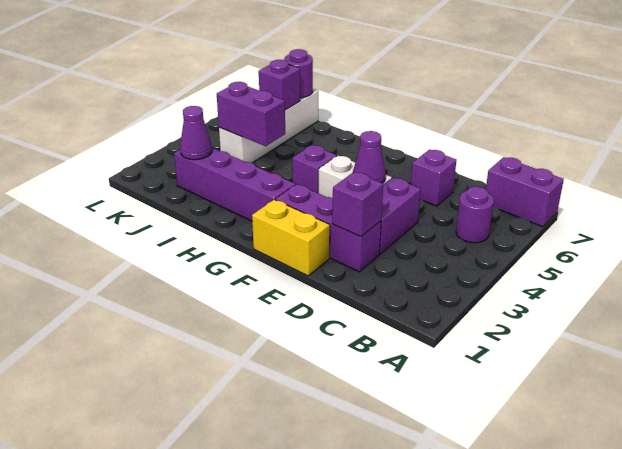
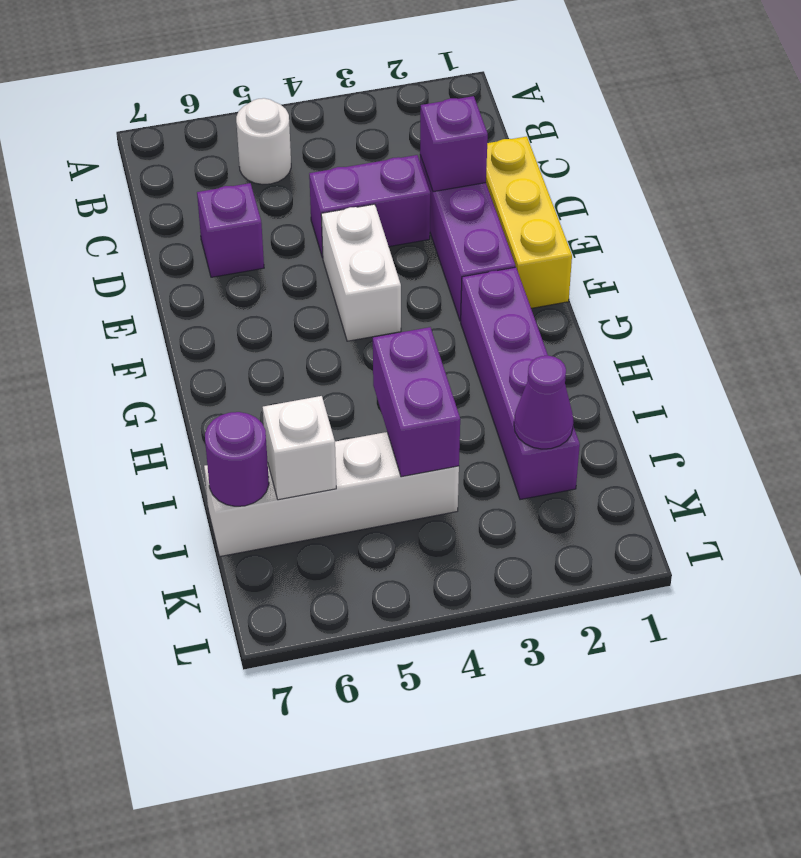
purple brick A7:B7 level 1 -> none
purple round brick B5 level 1 -> white round brick B5 level 1
yellow brick E1:F1 level 1 -> yellow brick D1:F1 level 1
purple cone E4 level 2 -> none
purple brick G4 level 1 -> none
purple brick J6 level 2 -> white brick J6 level 2

